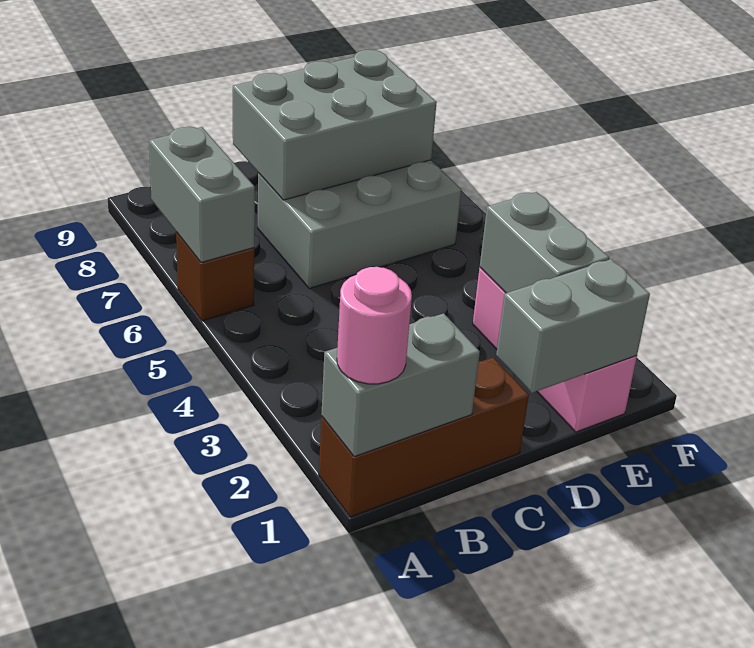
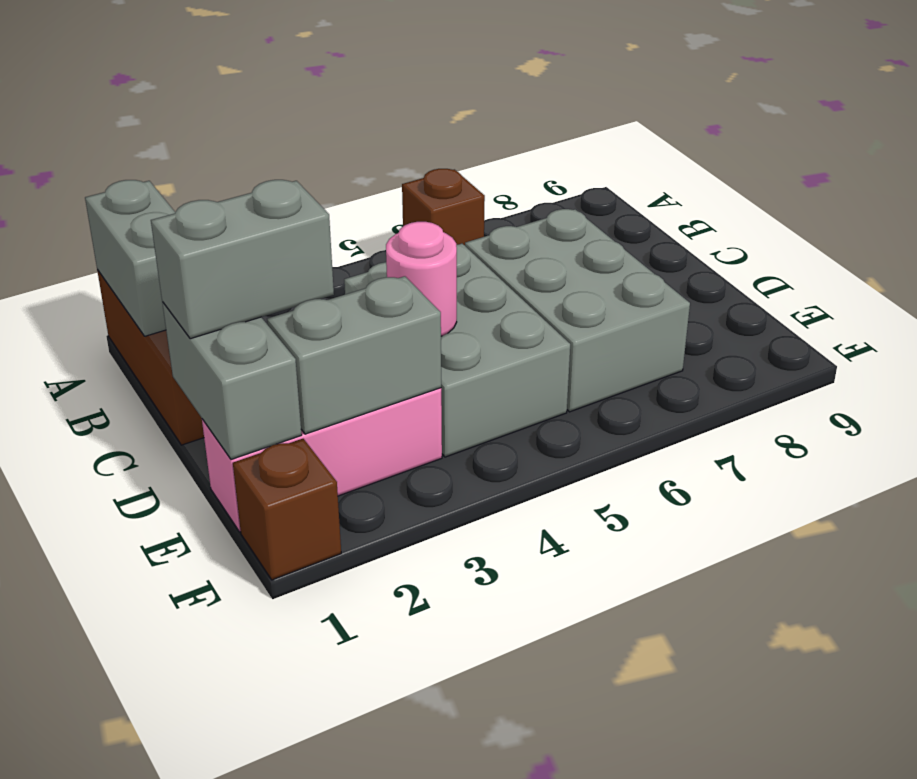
pink round brick A1 level 3 -> pink round brick D4 level 2
grey brick A6:A7 level 2 -> grey brick D1:D2 level 3
grey brick C7:E8 level 2 -> grey brick C4:E5 level 1
none -> brown brick F1 level 1

